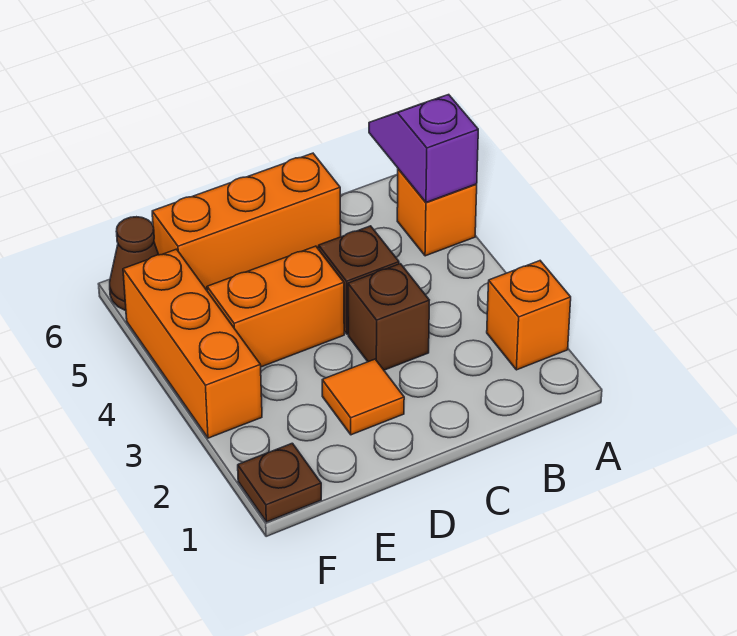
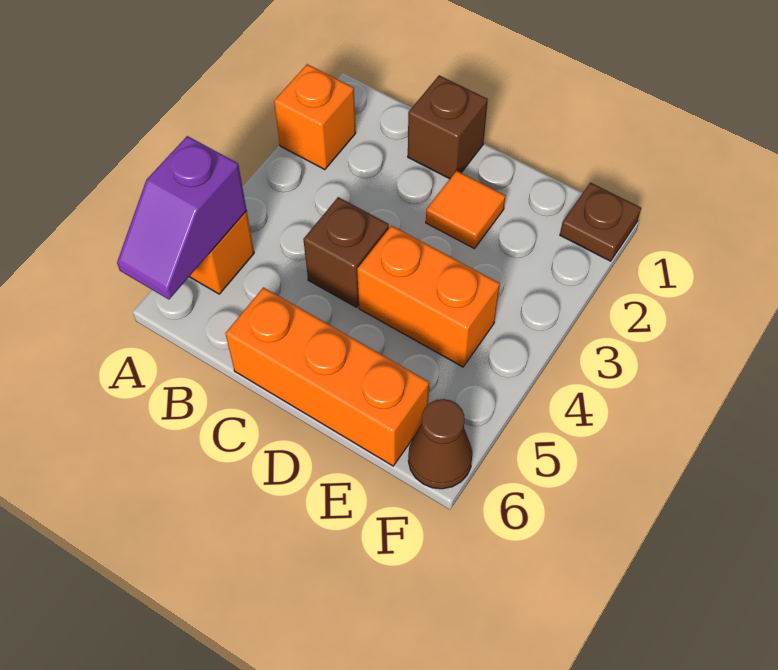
brown brick C3 level 1 -> brown brick C1 level 1
orange brick F3:F5 level 1 -> none

